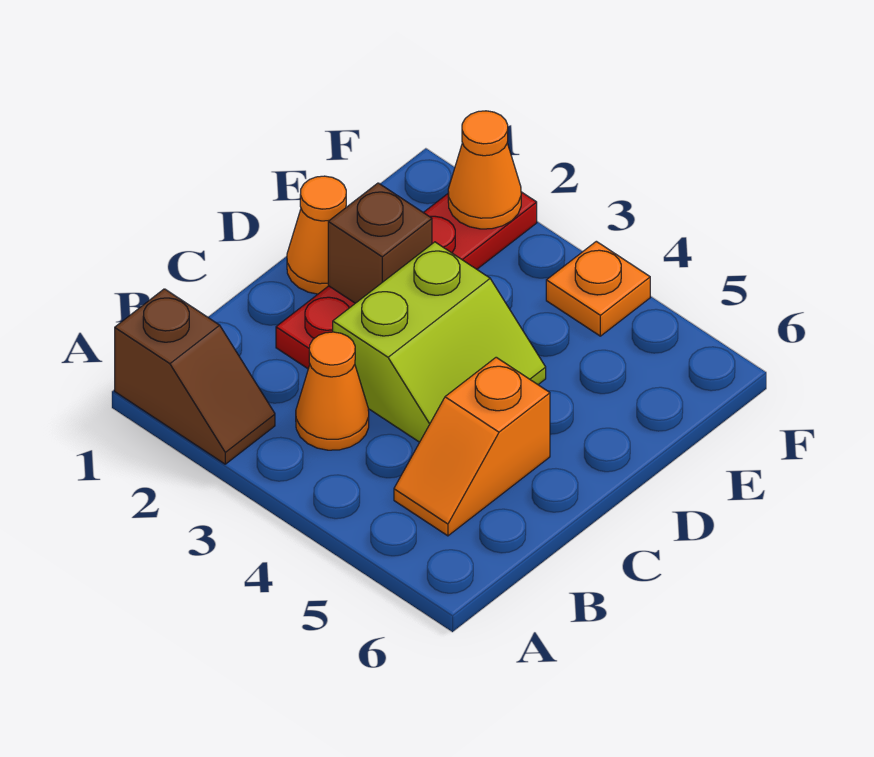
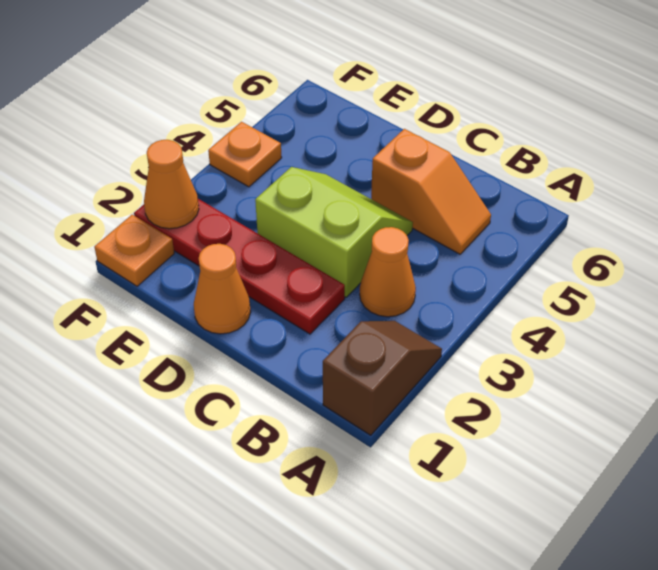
brown brick D2 level 2 -> none
none -> orange plate F1 level 1

